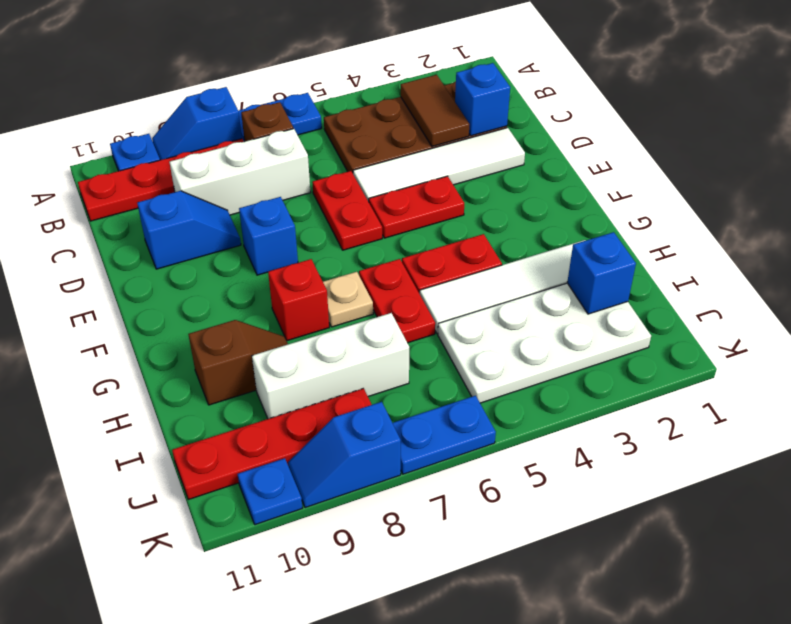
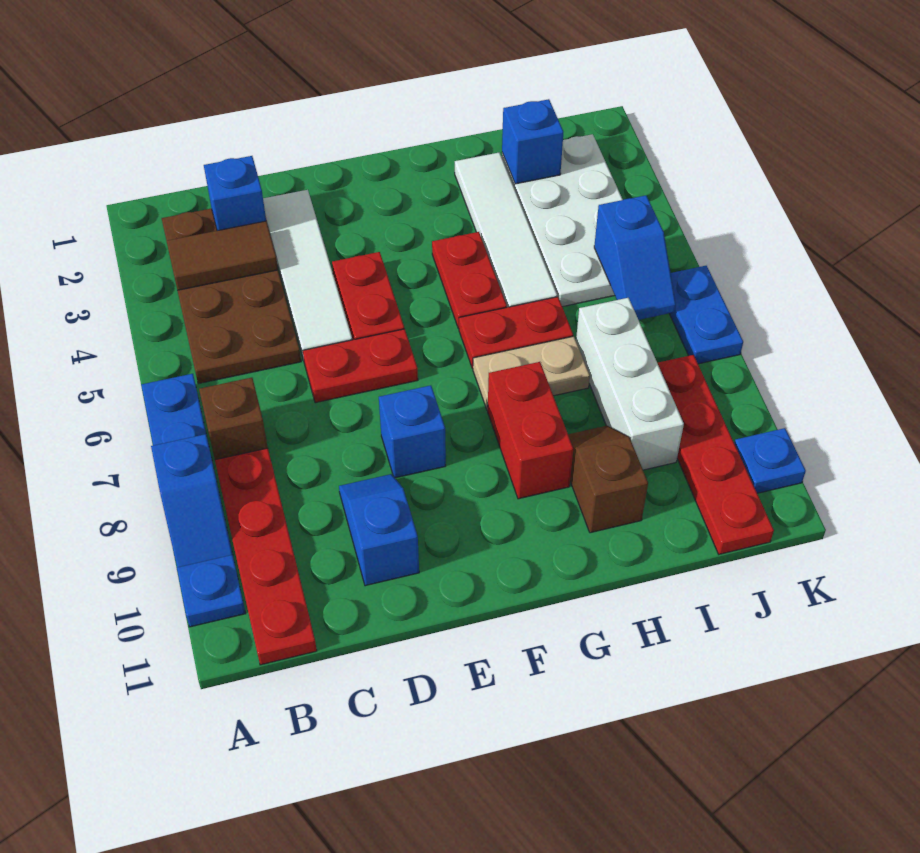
white brick C7:C9 level 1 -> none
tan plate G7 level 1 -> tan plate G7:H7 level 1
red brick G8 level 1 -> red brick G8:G9 level 1
blue slope K8:K9 level 1 top 8 -> blue slope J5:J6 level 2 top 5

